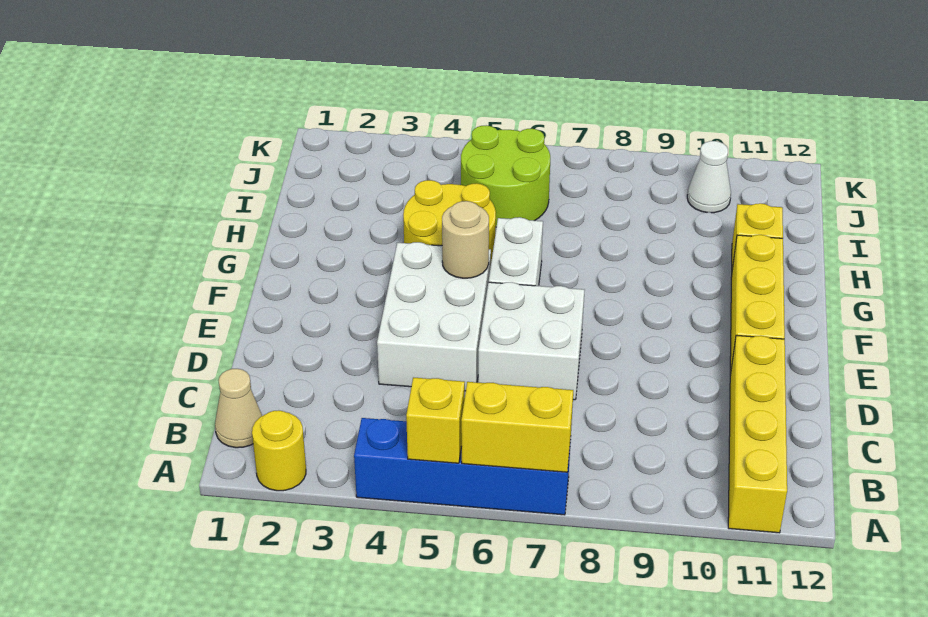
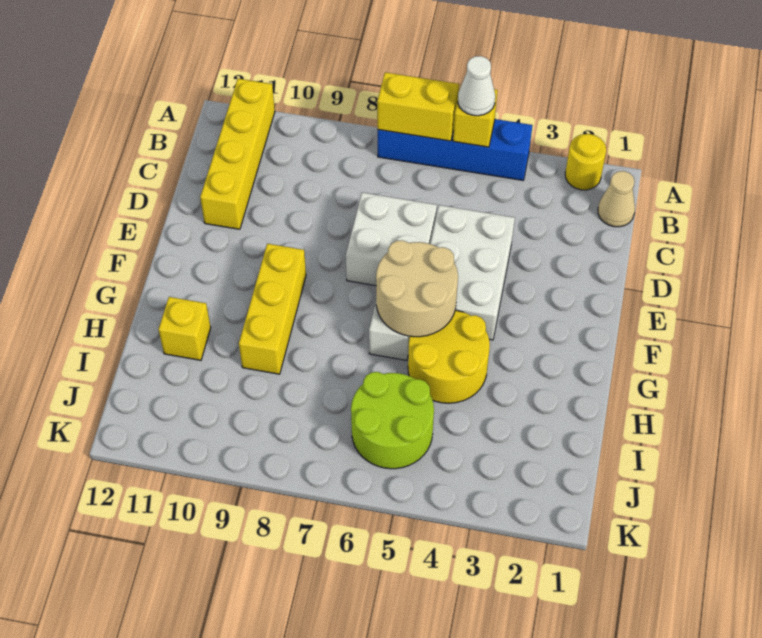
yellow brick E11:G11 level 1 -> yellow brick F9:H9 level 1
tan round brick F5 level 2 -> tan round brick F5:G6 level 2
white cone J10 level 1 -> white cone A5 level 3

